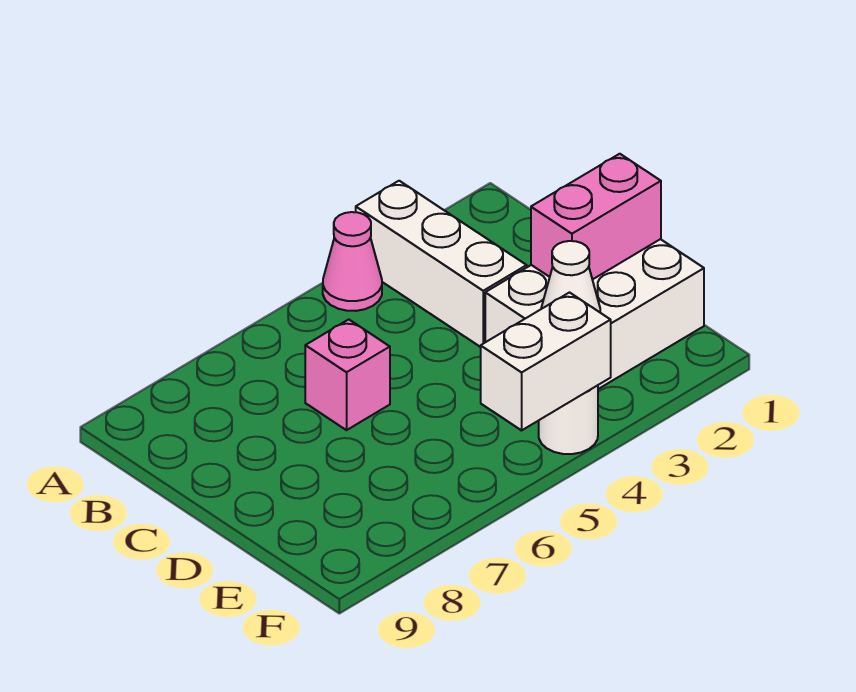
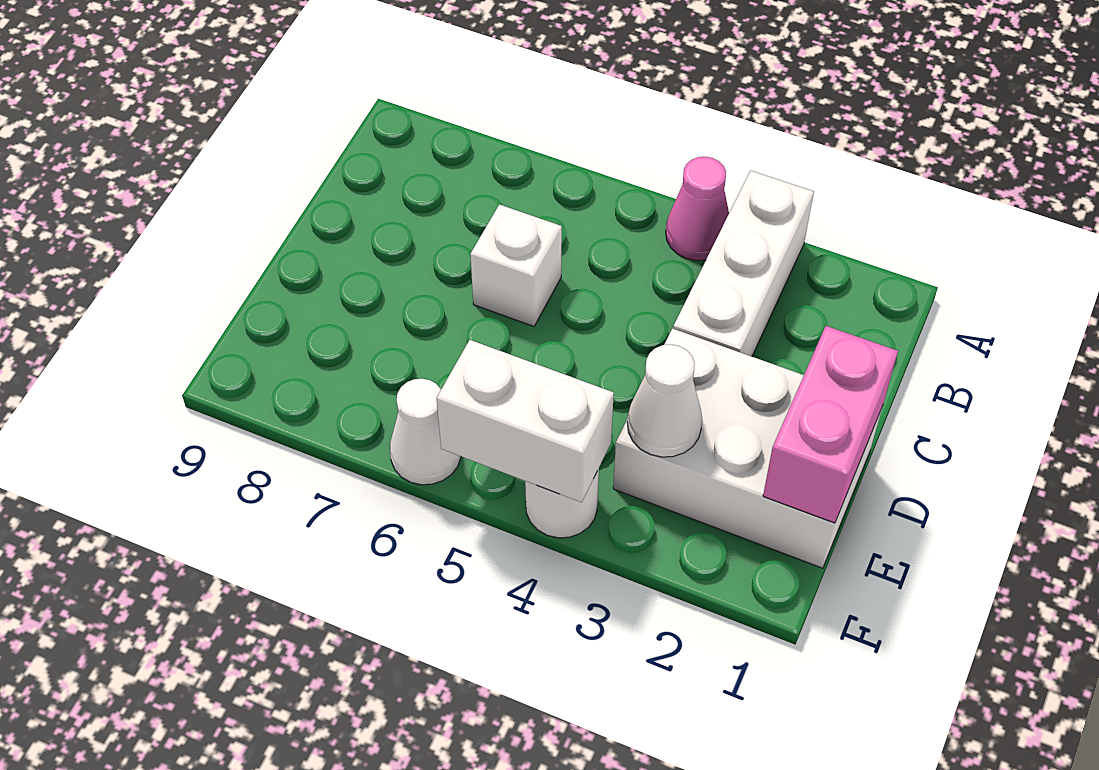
pink brick C6 level 1 -> white brick C6 level 1
pink brick D1:D2 level 2 -> pink brick D1:E1 level 2
none -> white cone F6 level 1

